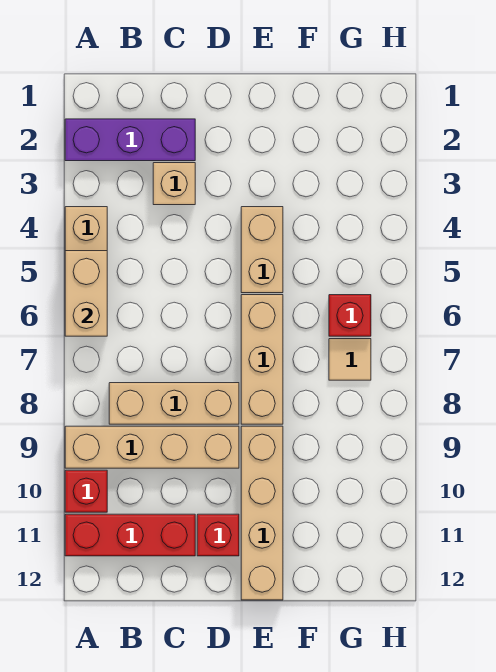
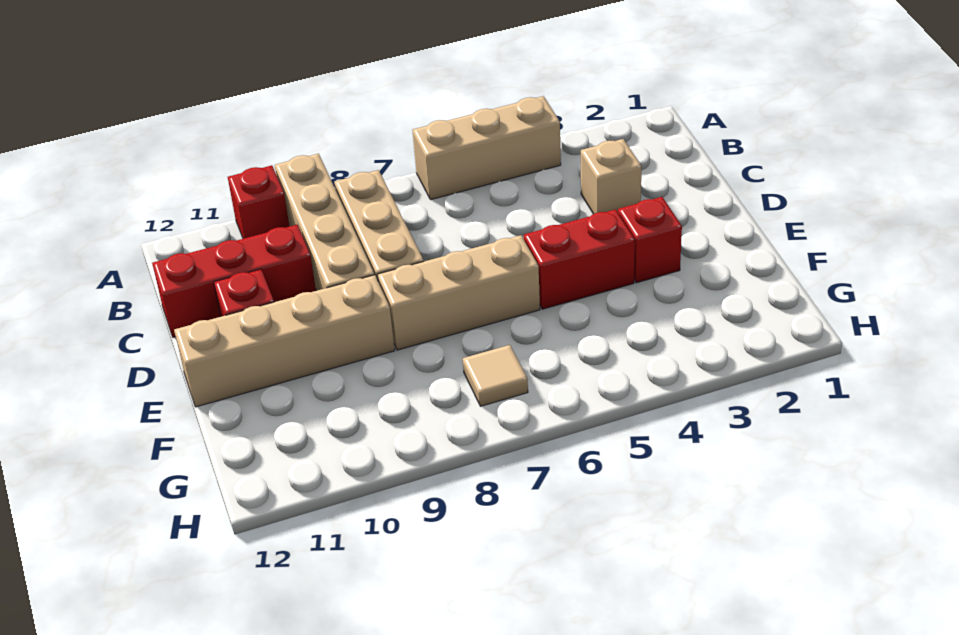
purple brick A2:C2 level 1 -> none
tan brick A5:A6 level 2 -> none
red brick A11:C11 level 1 -> red brick C10:C12 level 1
tan brick E4:E5 level 1 -> red brick E4:E5 level 1
red brick G6 level 1 -> red brick E3 level 1

